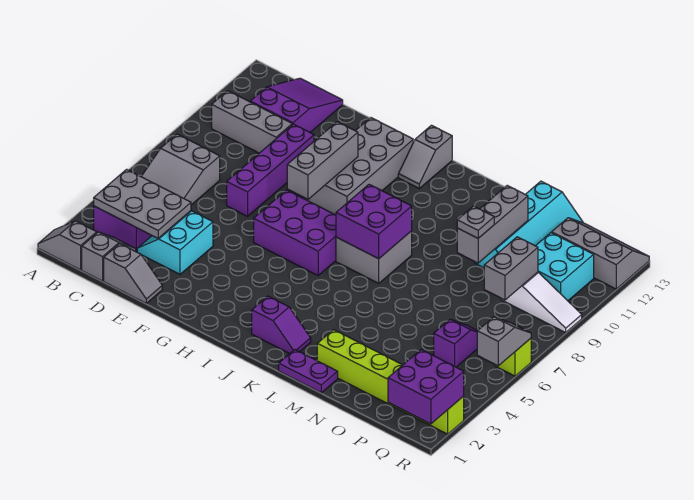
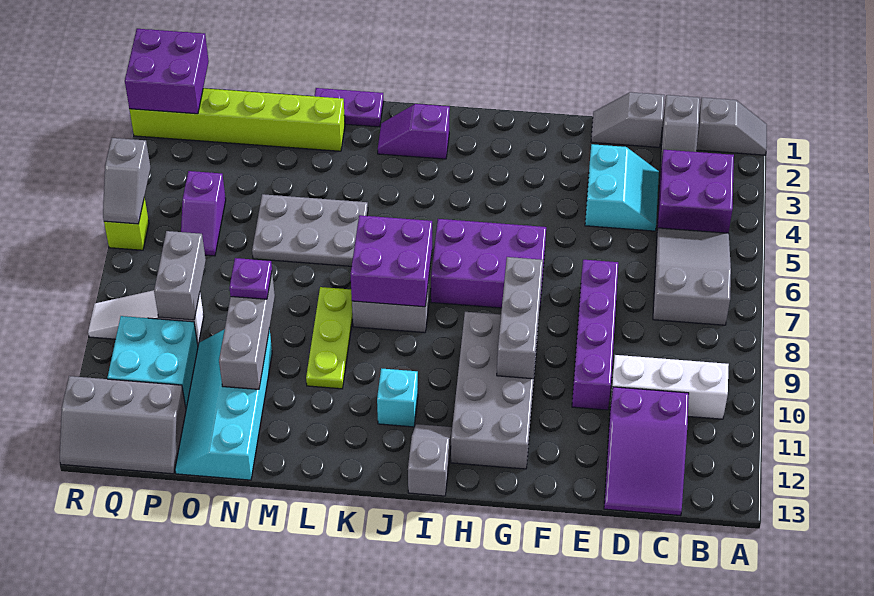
grey plate B3:D4 level 2 -> grey plate L5:N6 level 1
grey brick B10:D10 level 1 -> white brick B10:D10 level 1
none -> cyan brick J11 level 1
none -> lime plate L8:L10 level 1
grey plate N9 level 3 -> purple plate N9 level 3

